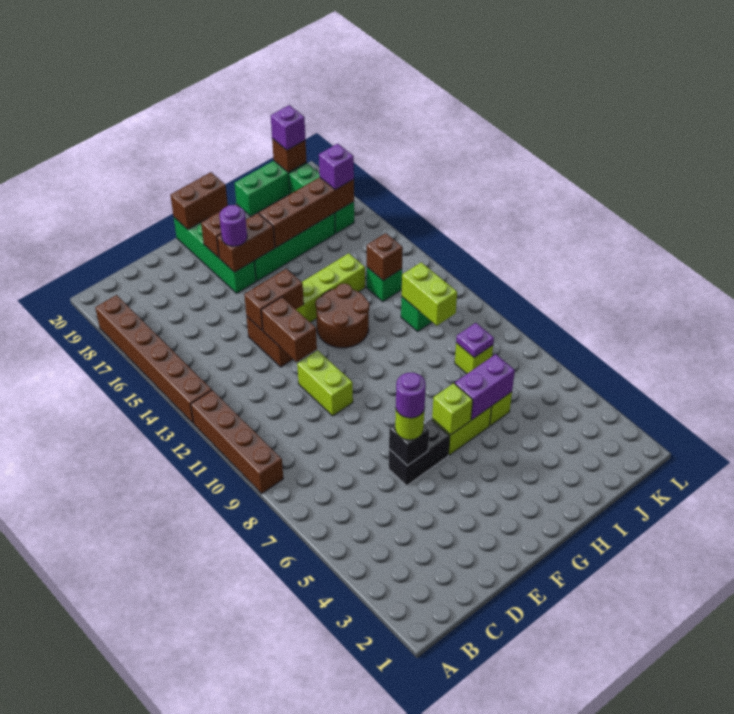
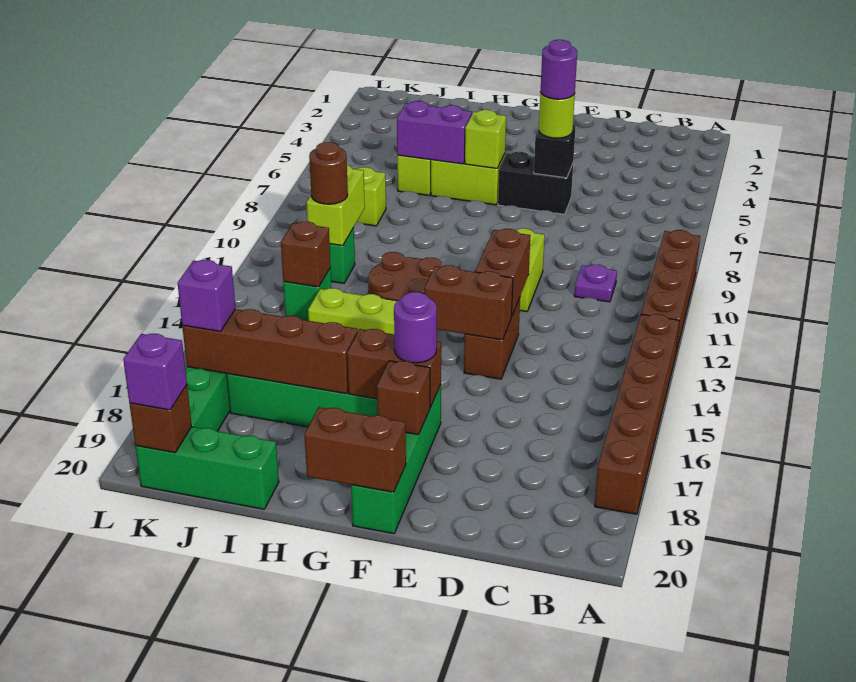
purple plate J8 level 2 -> purple plate C10 level 1
none -> brown round brick J11 level 3

